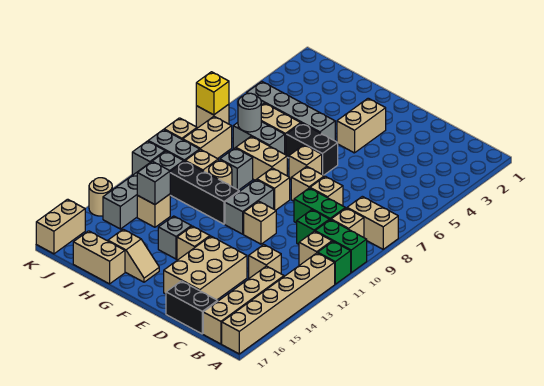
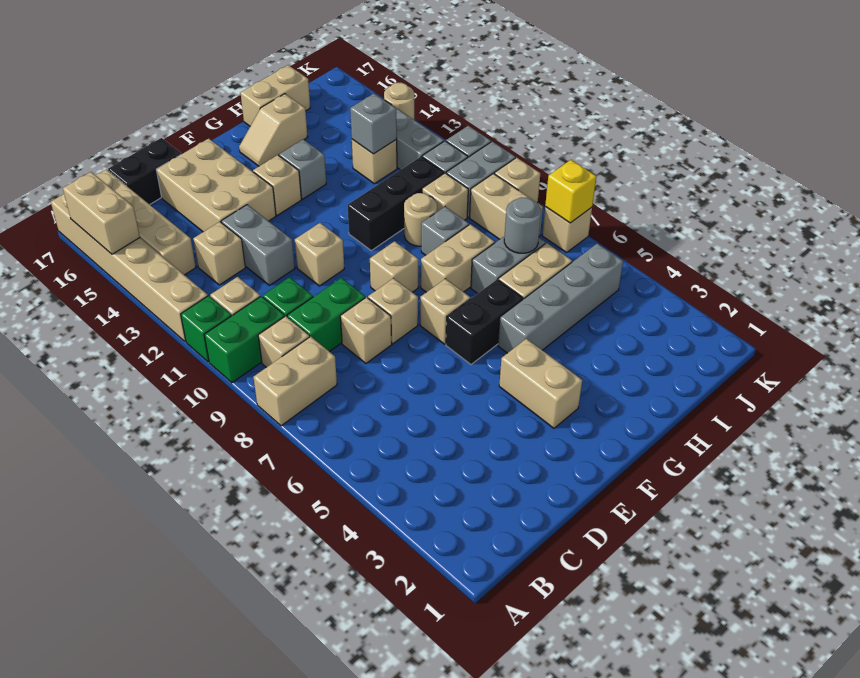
grey brick F10:F11 level 1 -> grey brick D12:D13 level 1
tan brick K16:K17 level 1 -> tan brick A15:A16 level 2

